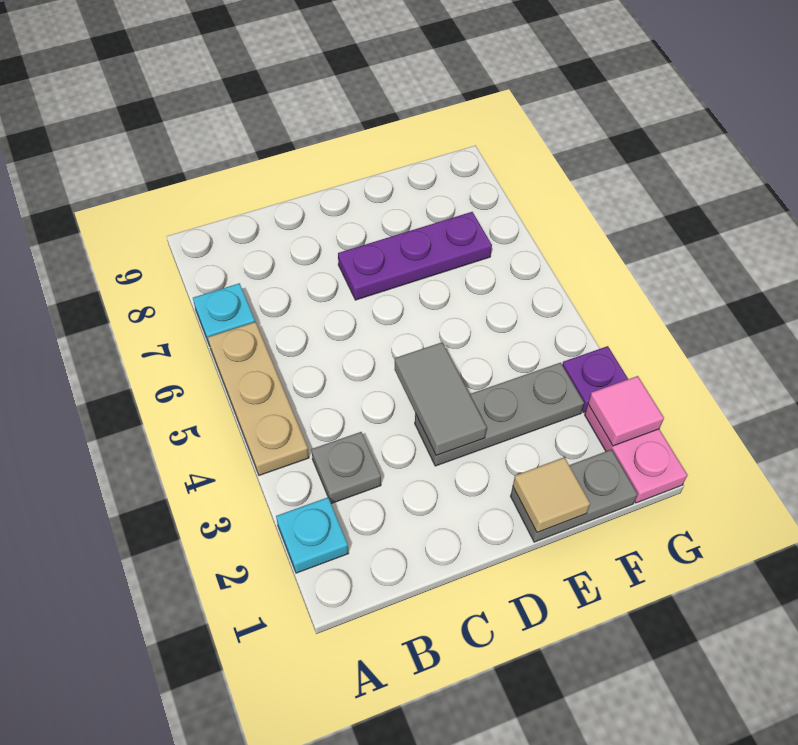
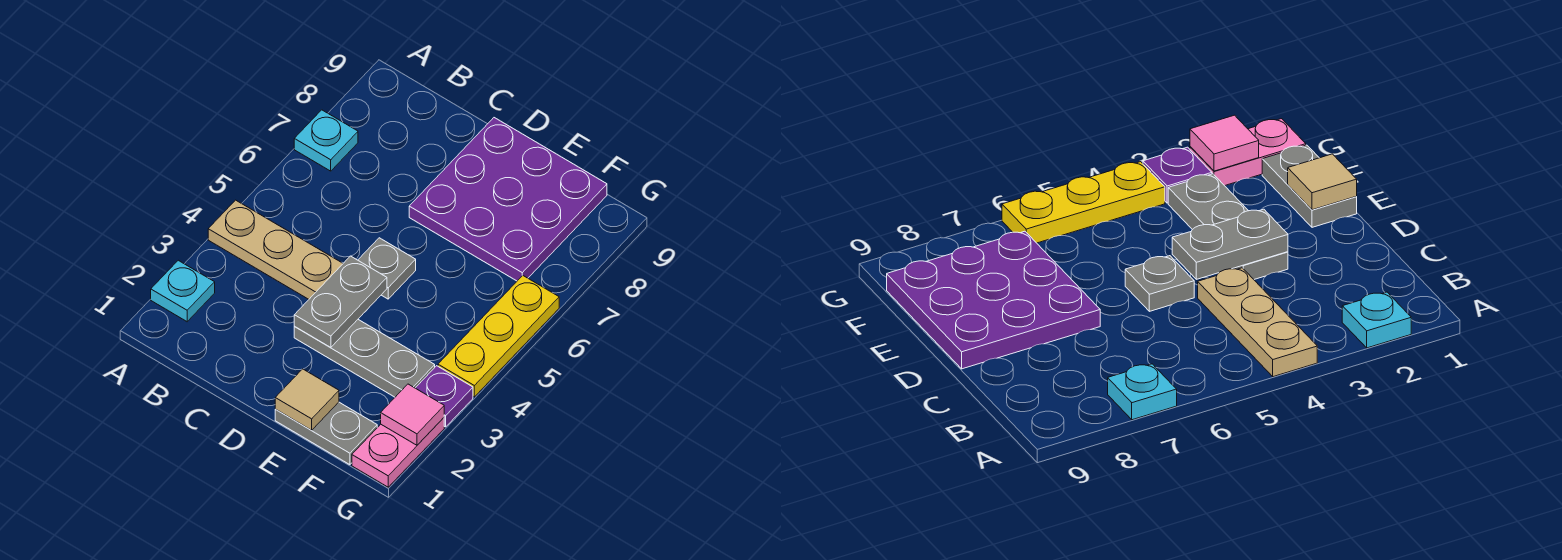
tan plate A4:A6 level 1 -> tan plate A4:C4 level 1
grey plate B3 level 1 -> grey plate D5 level 1
grey tile D3:D4 level 2 -> grey plate D3:D4 level 2
purple plate D7:F7 level 1 -> purple plate D7:F9 level 1
none -> yellow plate G4:G6 level 1

